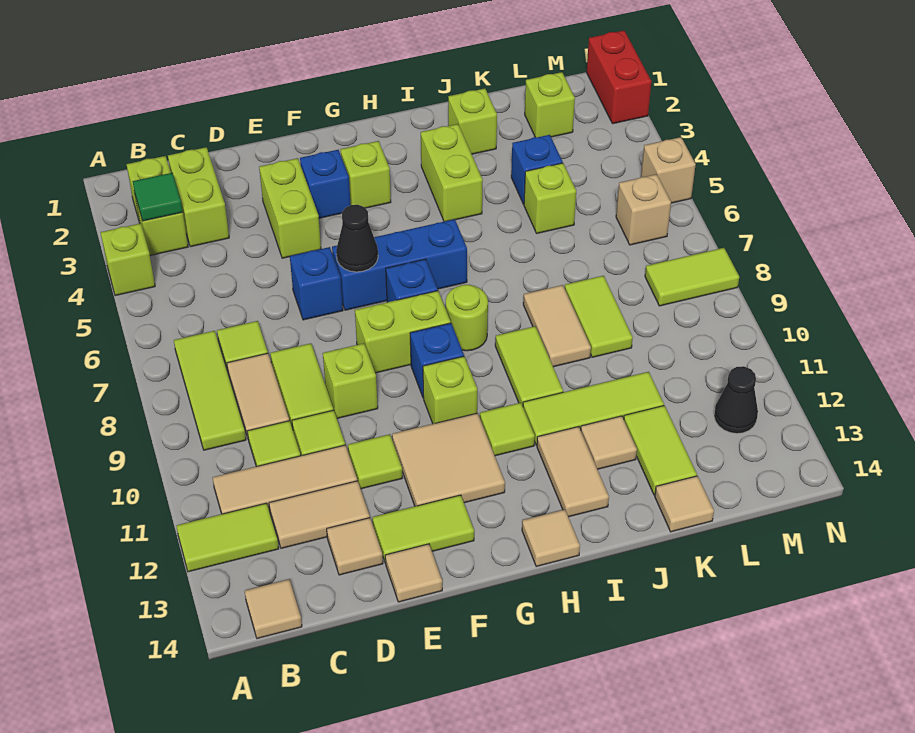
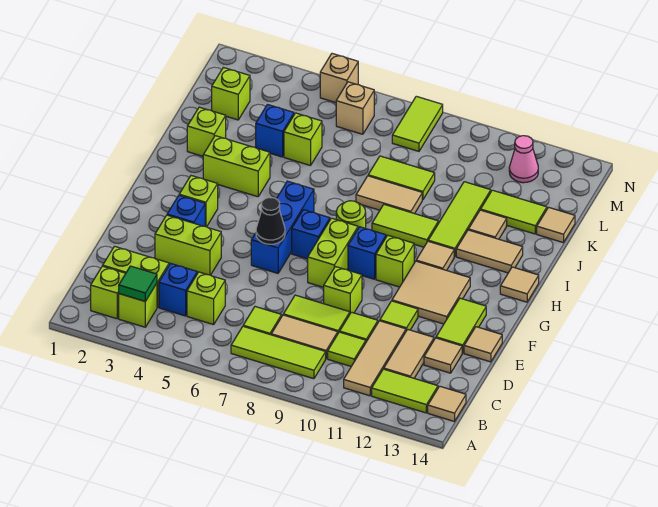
lime brick A4 level 1 -> lime brick C5 level 1
lime tile A12:B12 level 1 -> lime tile B12:B13 level 1
blue brick E6 level 1 -> blue brick C4 level 1
lime tile H11 level 1 -> tan tile H11 level 1
black cone M12 level 1 -> pink cone M12 level 1
red brick N1:N2 level 1 -> none

